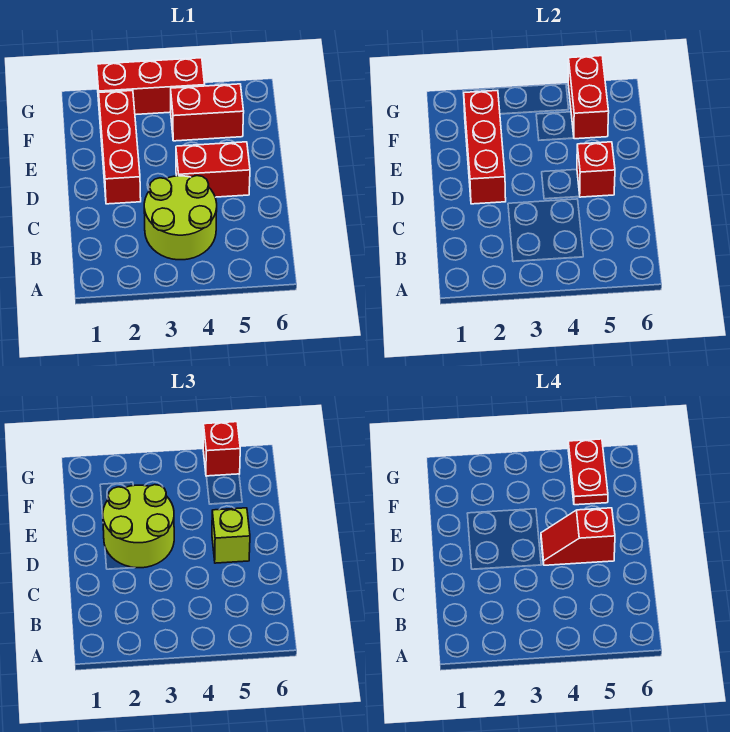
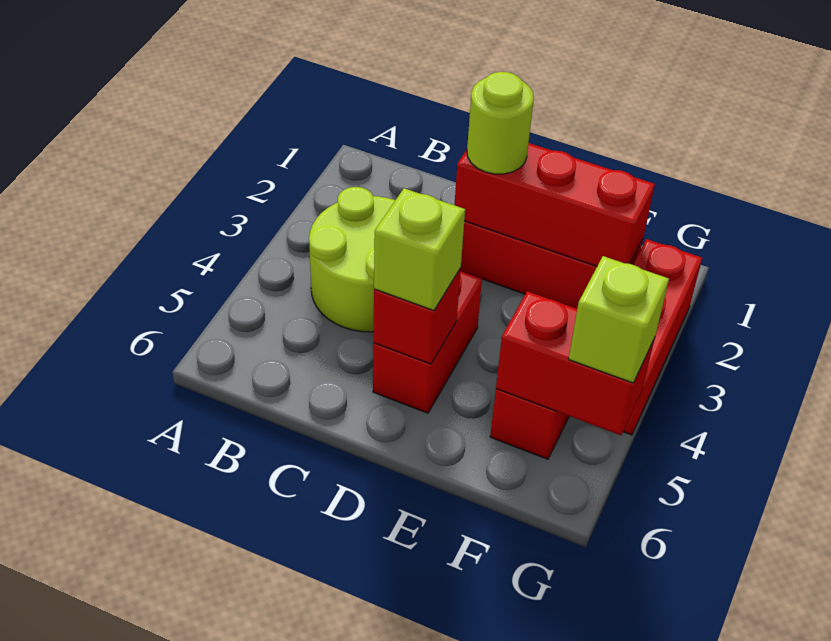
lime round brick D2:E3 level 3 -> lime round brick D2 level 3
red slope D4:D5 level 4 top 5 -> none
red plate F5:G5 level 4 -> none
red brick G5 level 3 -> lime brick G5 level 3

